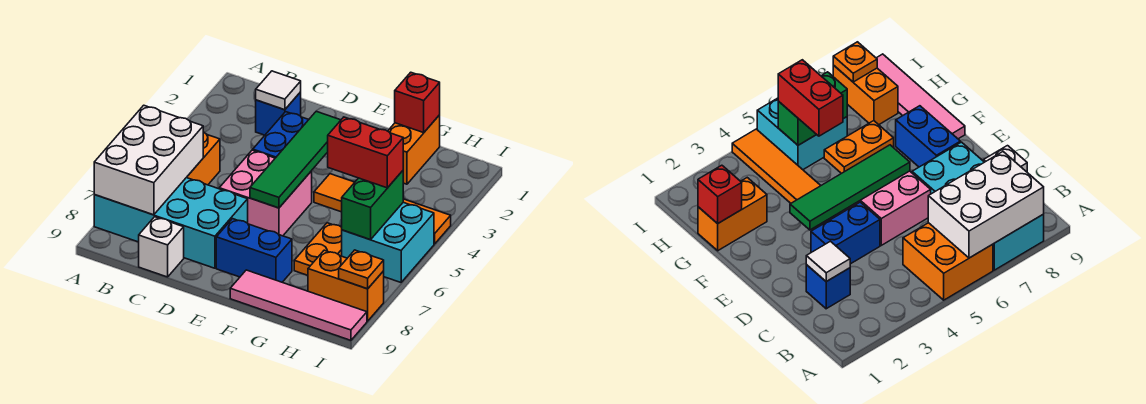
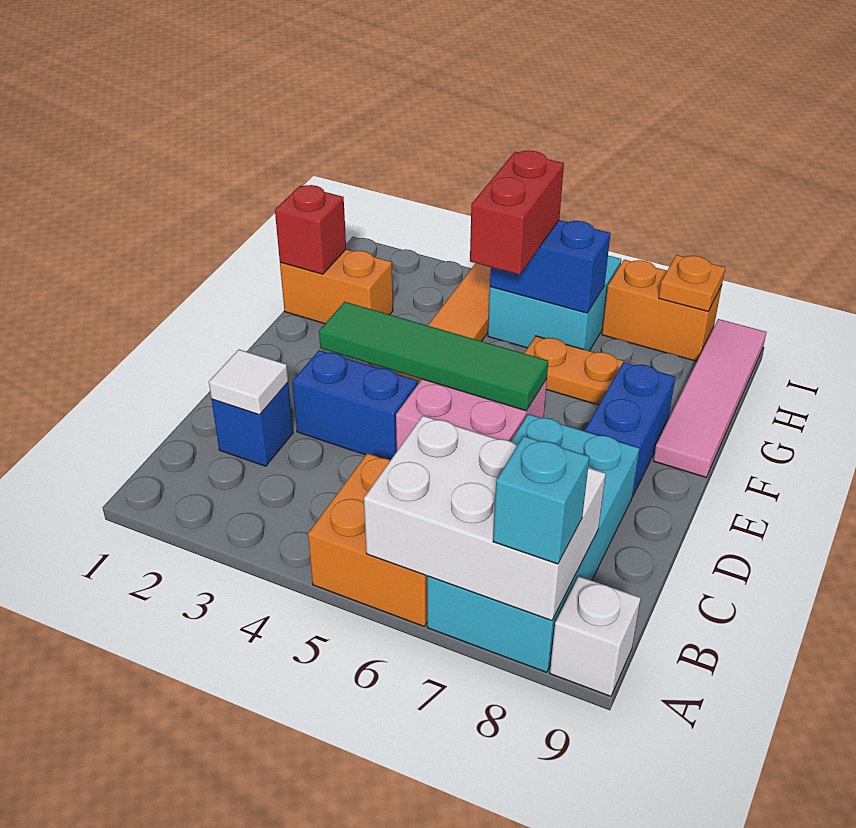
none -> cyan brick A8 level 3
white brick C9 level 1 -> white brick A9 level 1
green brick H5:H6 level 2 -> blue brick H5:H6 level 2
orange brick H8:I8 level 1 -> orange brick I7:I8 level 1

